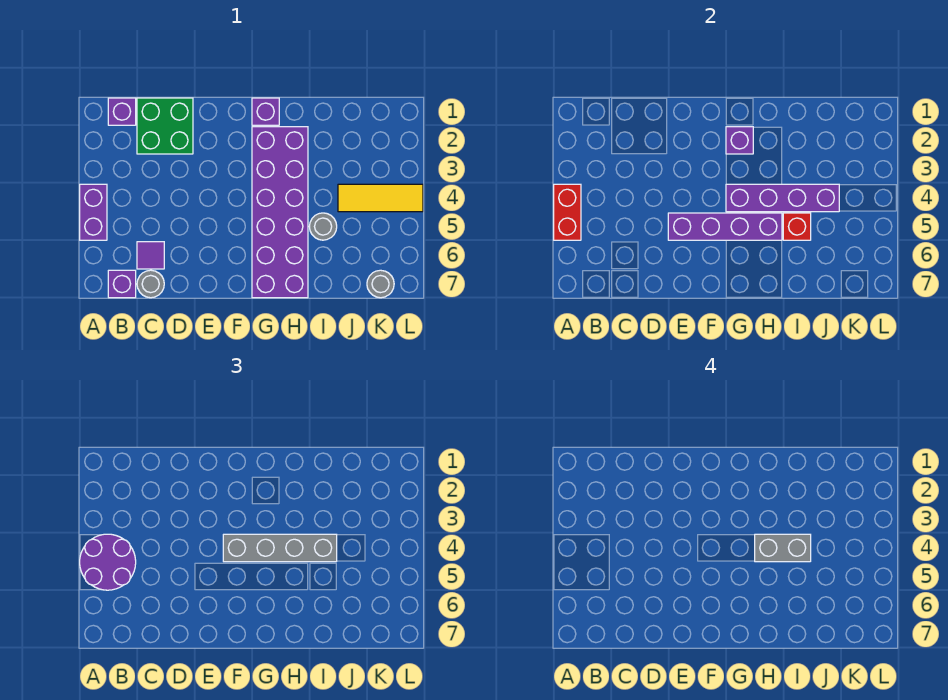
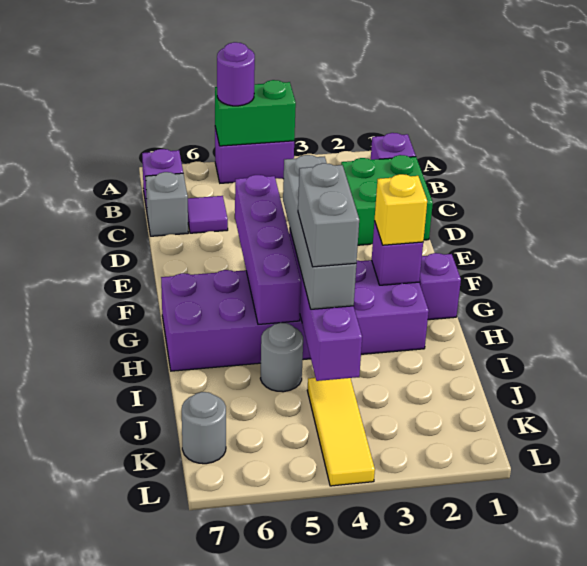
red brick A4:A5 level 2 -> green brick A4:A5 level 2
purple round brick A4:B5 level 3 -> purple round brick A5 level 3
grey round brick C7 level 1 -> grey brick C7 level 1
none -> yellow brick G2 level 3
red brick I5 level 2 -> none

